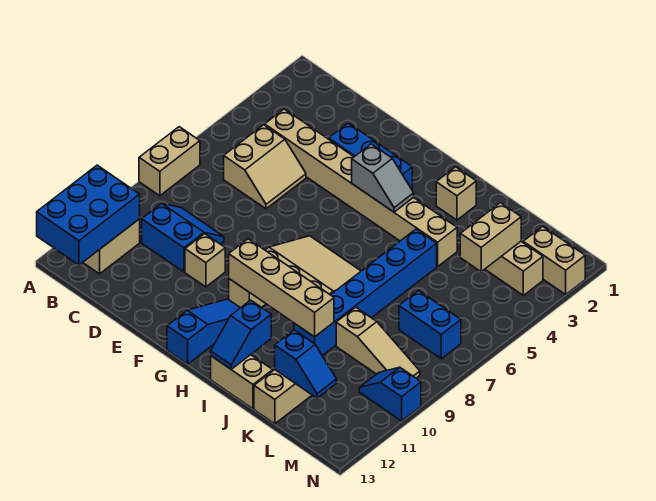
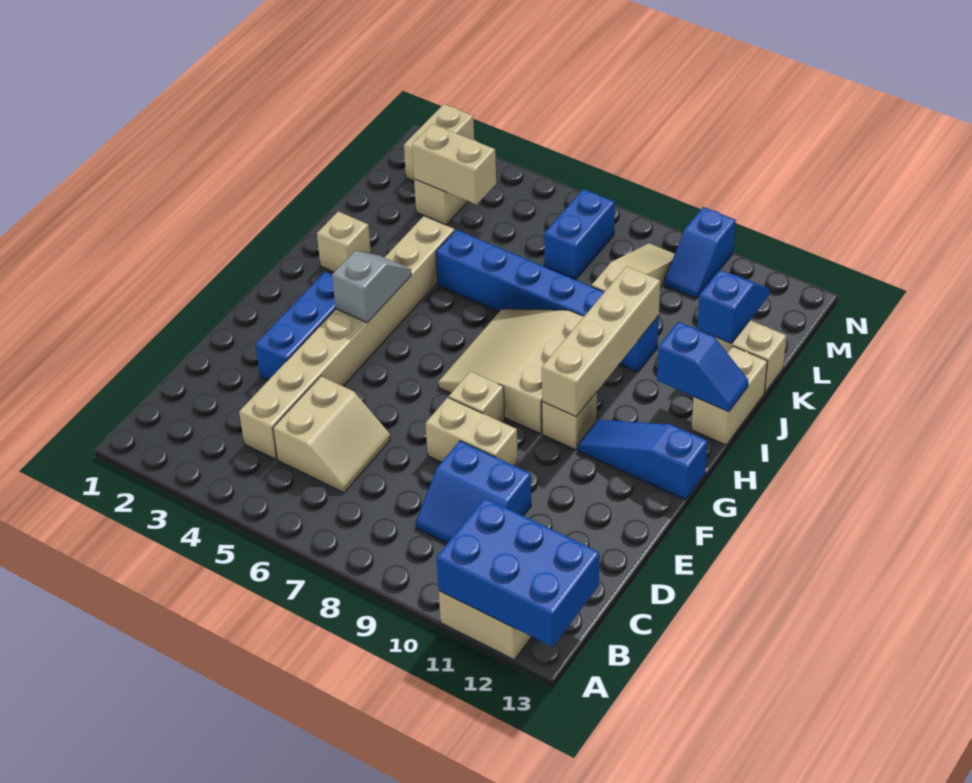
tan brick A7:A8 level 1 -> tan brick E8:E9 level 1
tan slope C5:D6 level 1 top C -> tan slope C5:D6 level 1 top 5
blue slope C9:D10 level 1 top 10 -> blue slope C9:D10 level 1 top D
tan brick E10 level 1 -> tan brick F8 level 1

